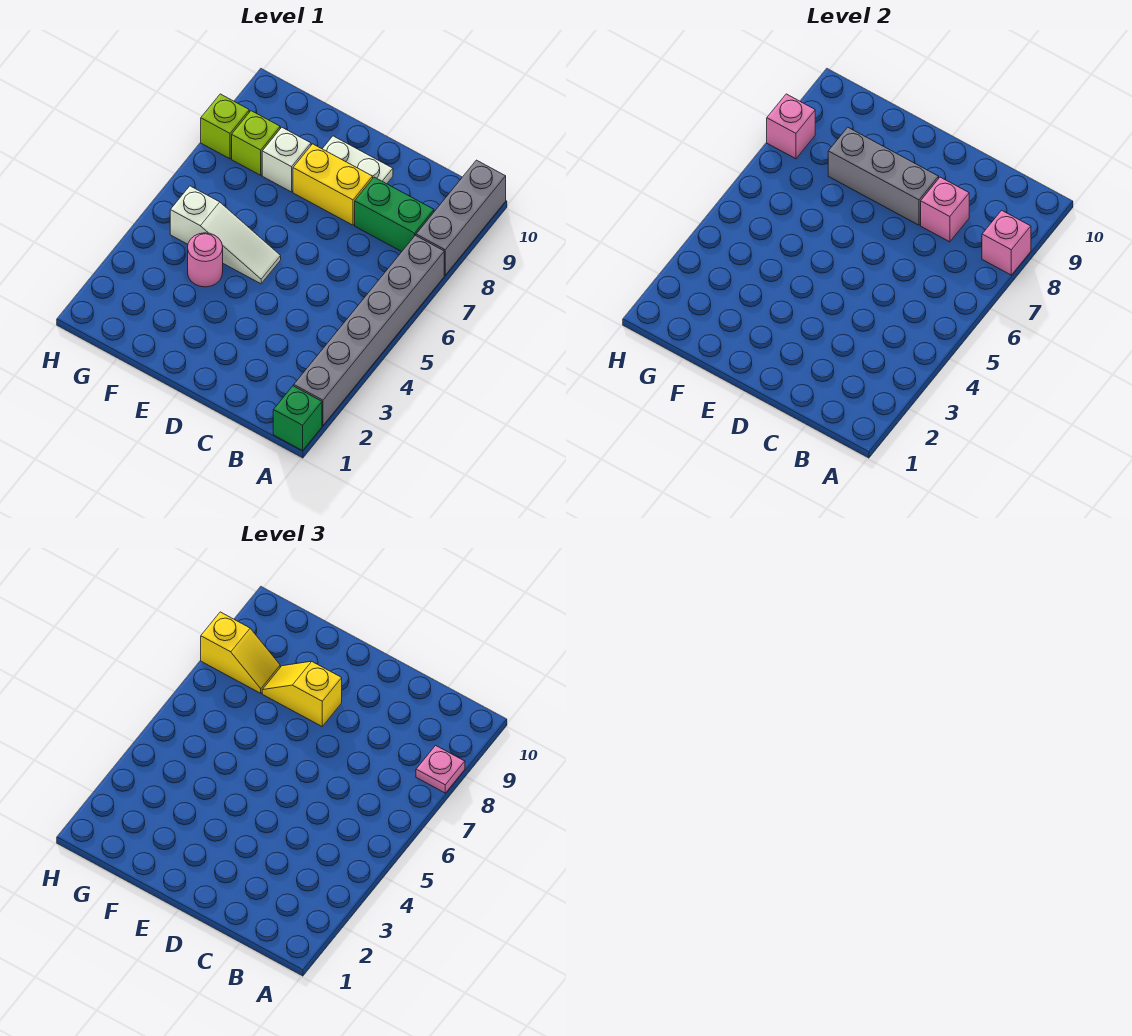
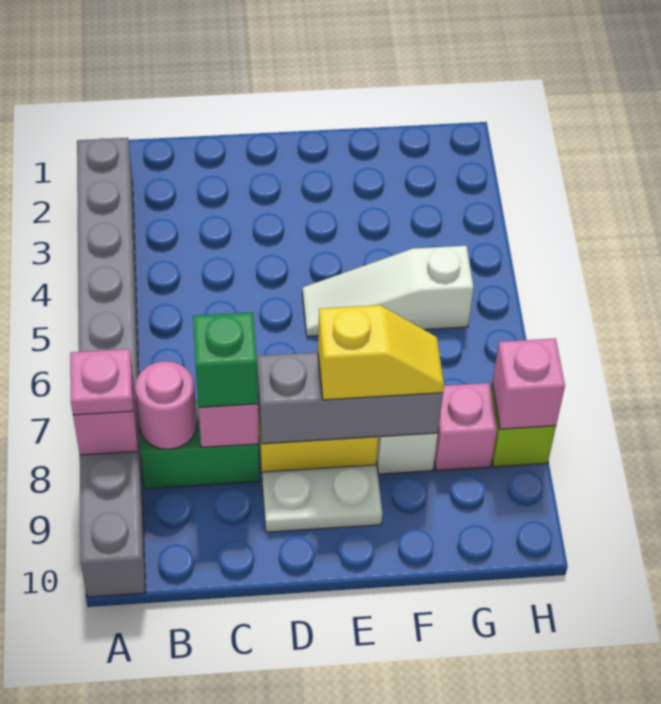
green brick A1 level 1 -> green brick C8 level 3
pink round brick F4 level 1 -> pink round brick B8 level 2
lime brick G8 level 1 -> pink brick G8 level 1
yellow slope G8:H8 level 3 top H -> none

